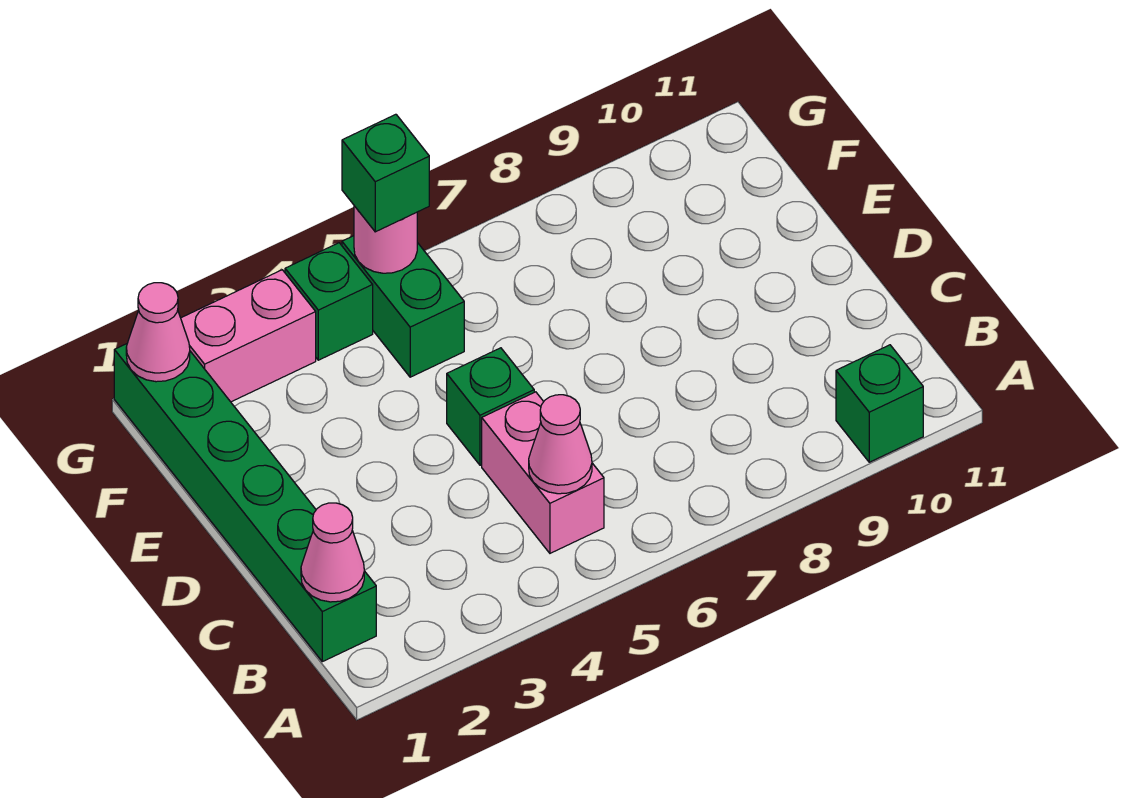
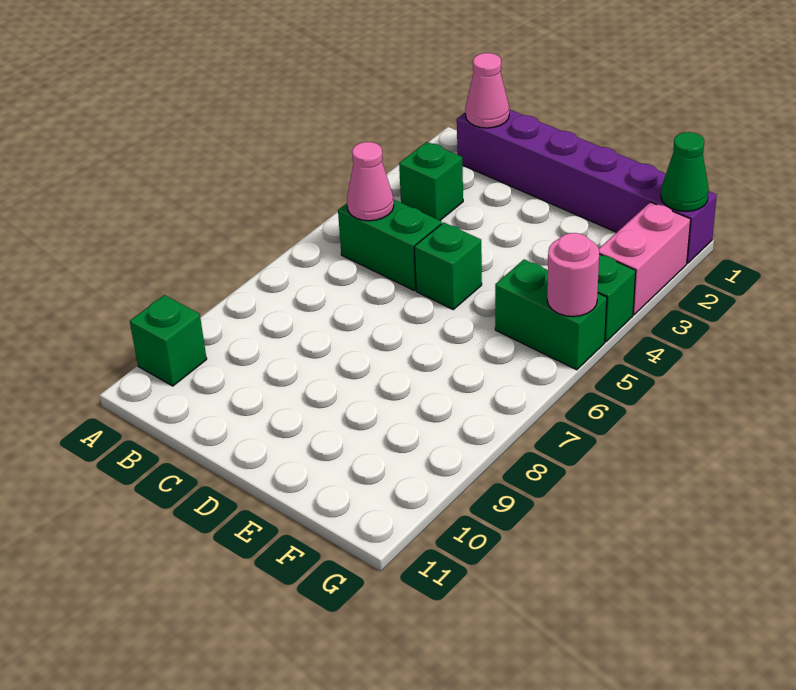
green brick B1:G1 level 1 -> purple brick B1:G1 level 1
pink brick B5:C5 level 1 -> green brick B5:C5 level 1
pink cone G1 level 2 -> green cone G1 level 2
green brick G5 level 3 -> green brick B3 level 1

